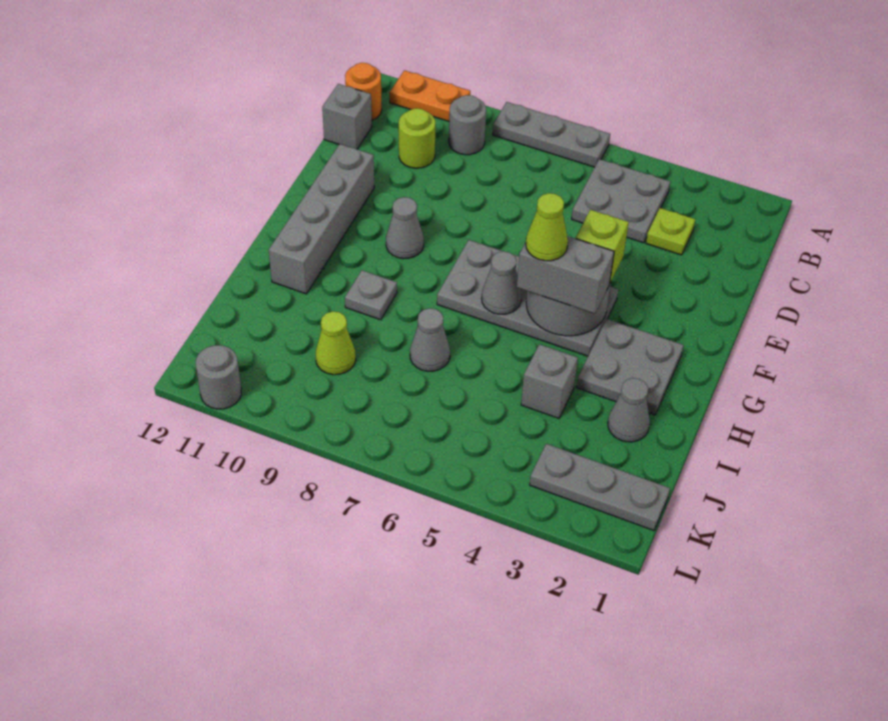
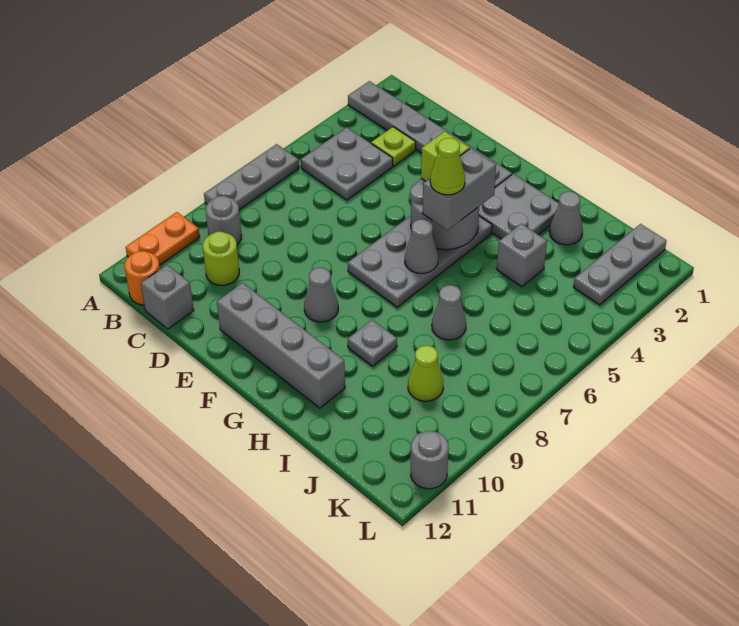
none -> grey plate A2:F2 level 1

